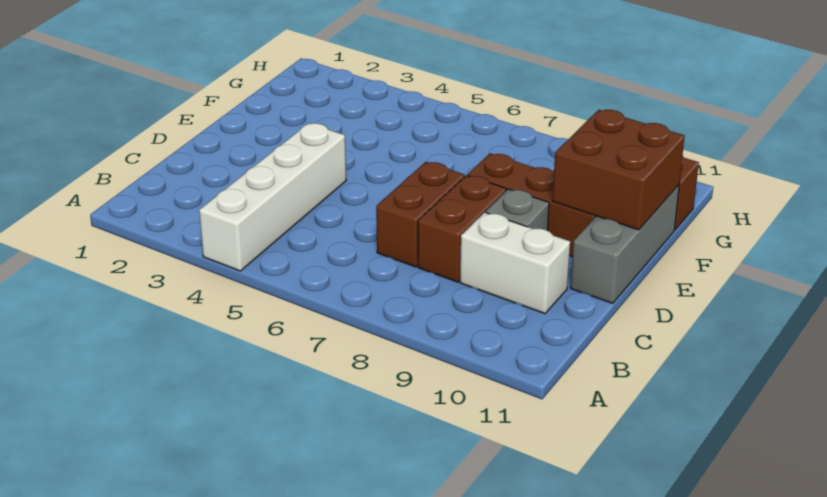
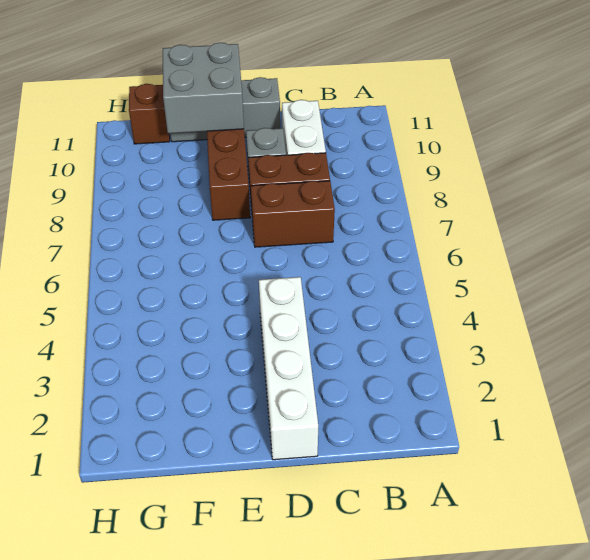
white brick A4:D4 level 1 -> white brick D1:D4 level 1
brown brick E10:F11 level 2 -> grey brick E10:F11 level 2

